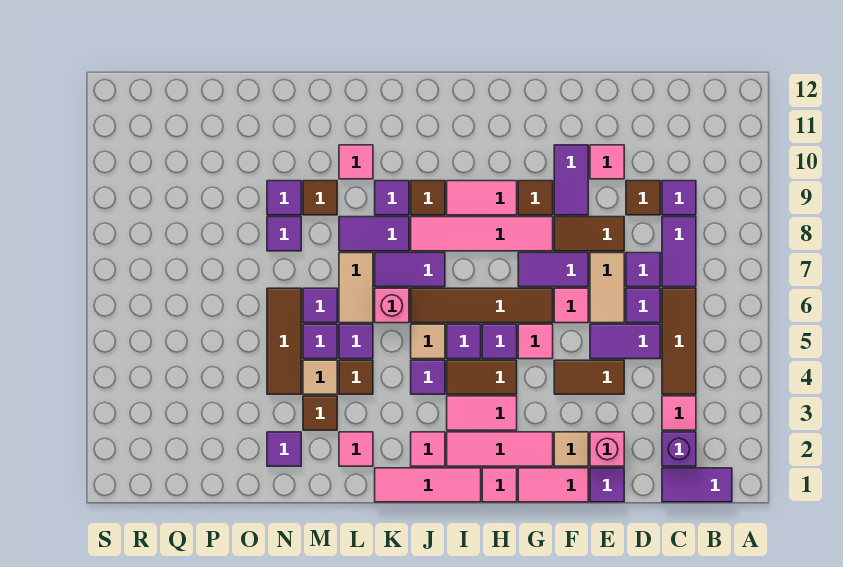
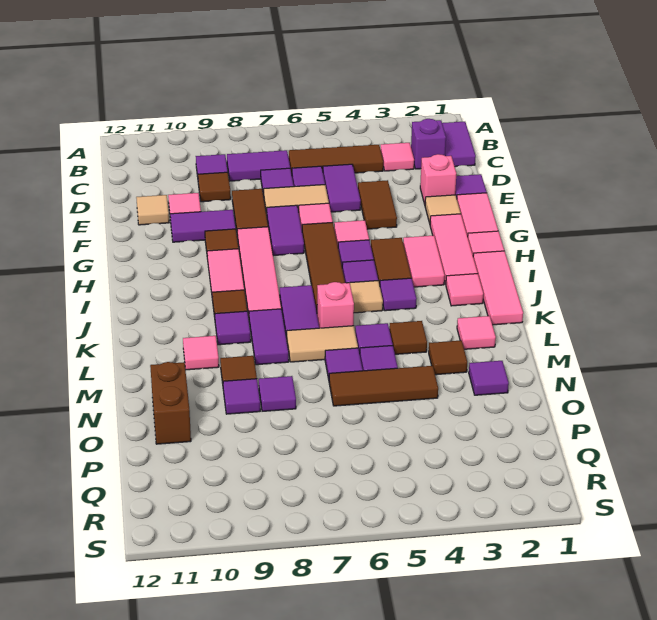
tan tile M4 level 1 -> tan tile E11 level 1
none -> brown brick N11:O11 level 1

